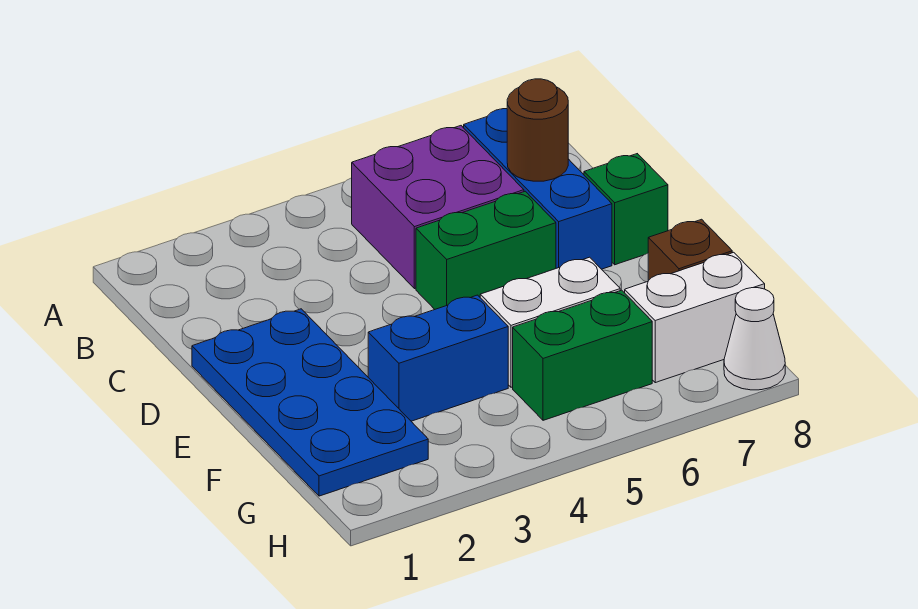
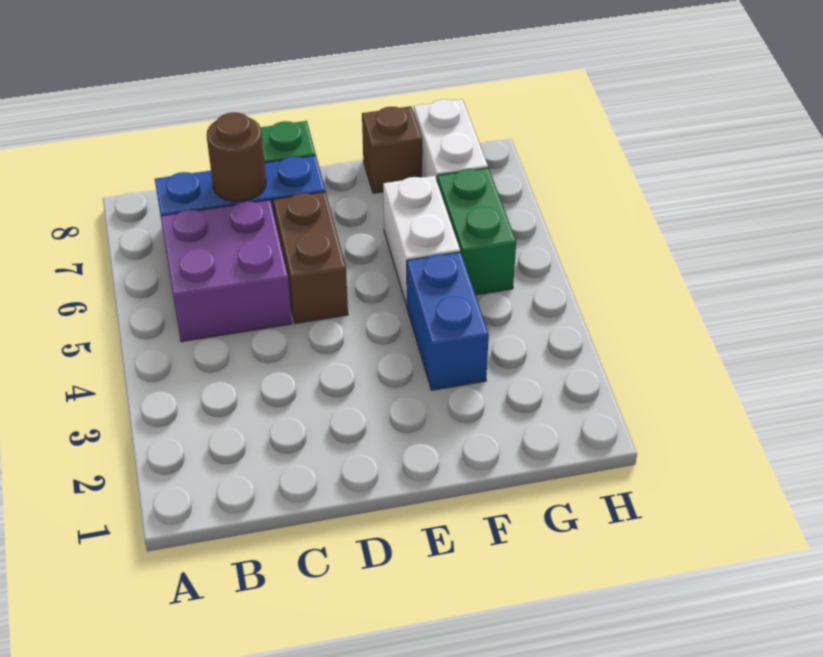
blue plate D1:G2 level 1 -> none
green brick D5:D6 level 1 -> brown brick D5:D6 level 1
white cone H8 level 1 -> none

